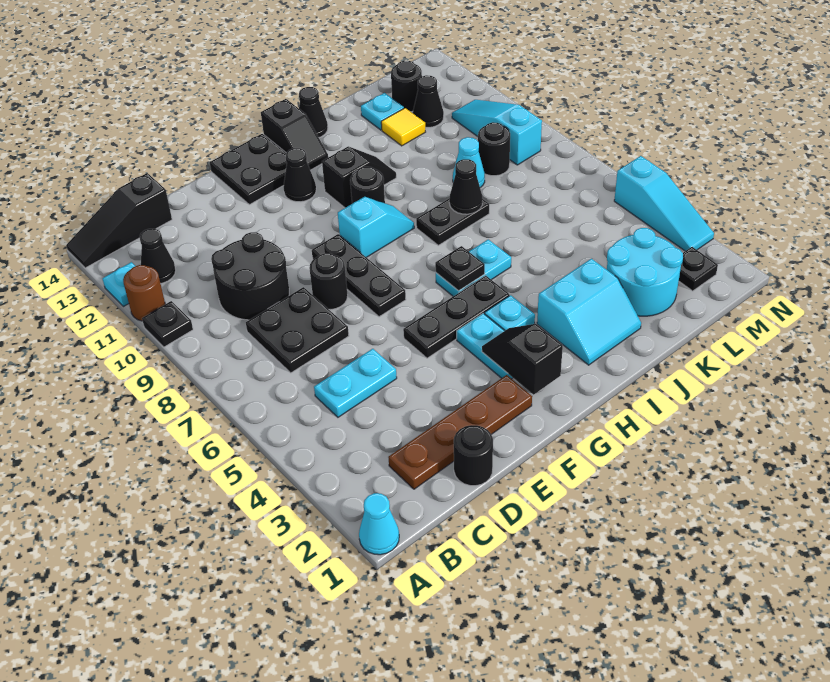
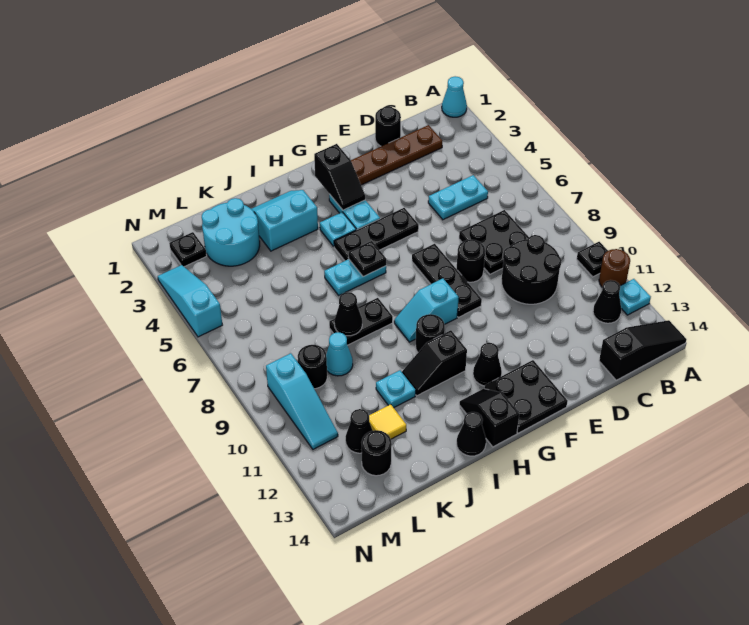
cyan plate K13 level 1 -> cyan plate J11 level 1

